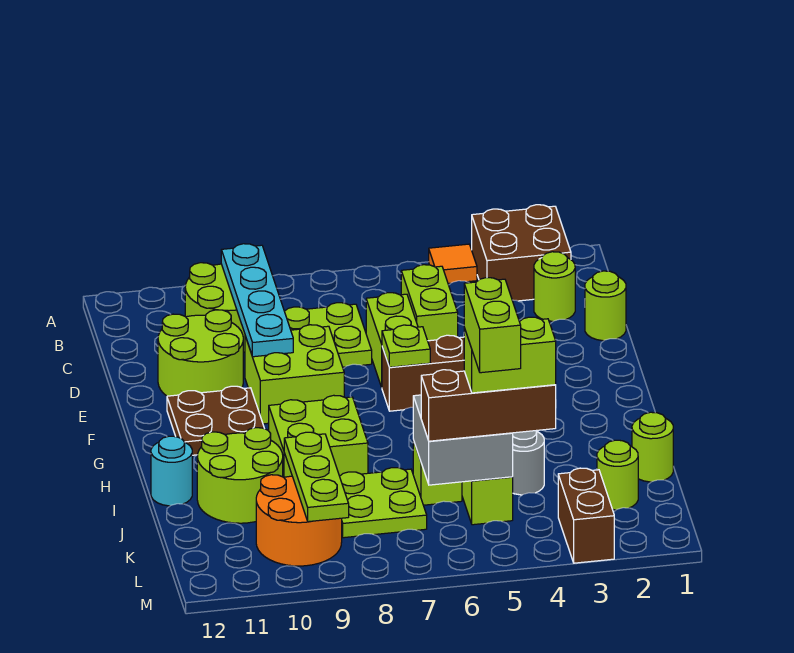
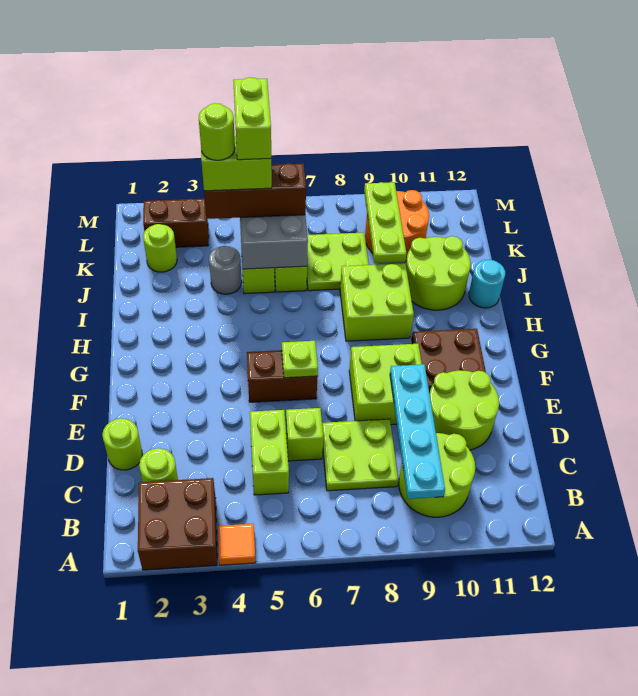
lime brick D6:E6 level 1 -> lime brick D6 level 1
lime round brick J1 level 1 -> lime round brick K4 level 5
brown brick L3:M3 level 1 -> brown brick L2:L3 level 1

